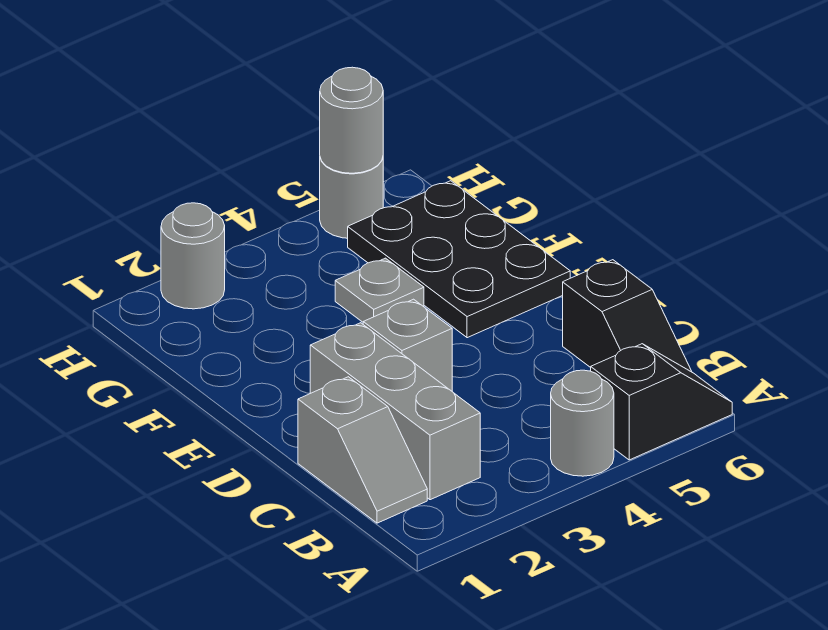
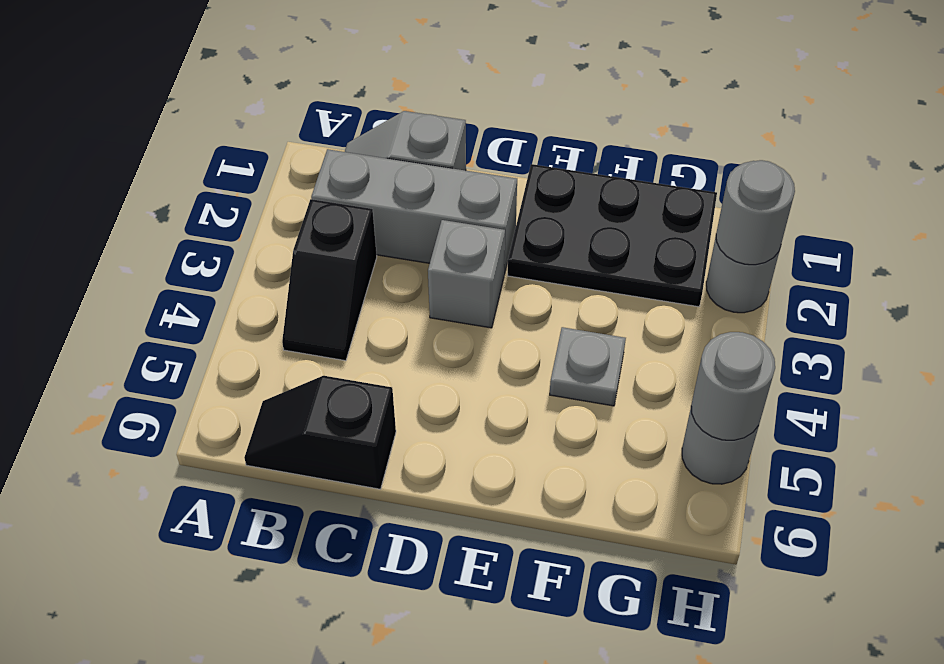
grey round brick A4 level 1 -> grey round brick H2 level 2
black slope A5:A6 level 1 top 5 -> black slope B3:B4 level 1 top 3
black plate E5:G6 level 1 -> black plate E1:G2 level 1

